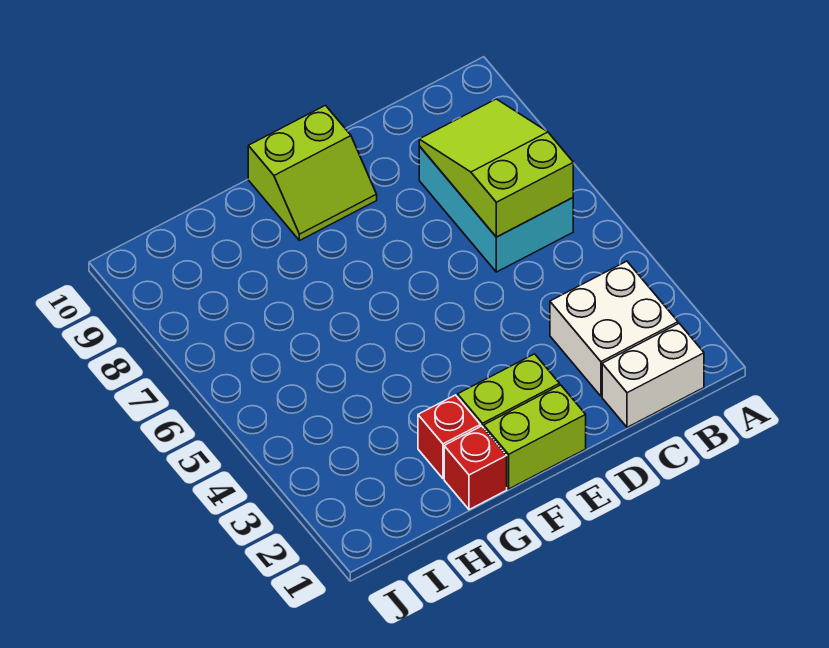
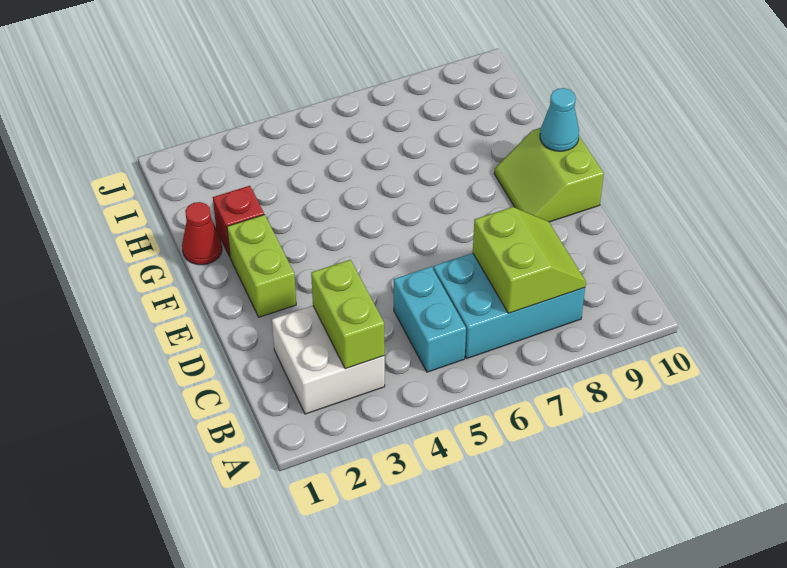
white brick B1:C1 level 1 -> none
none -> cyan brick B5:C5 level 1
lime slope B6:C8 level 2 top 6 -> lime slope B7:C8 level 2 top 7
lime brick E1:F1 level 1 -> lime brick B3:C3 level 2
none -> cyan cone F10 level 2
red brick G1 level 1 -> red cone G1 level 1

